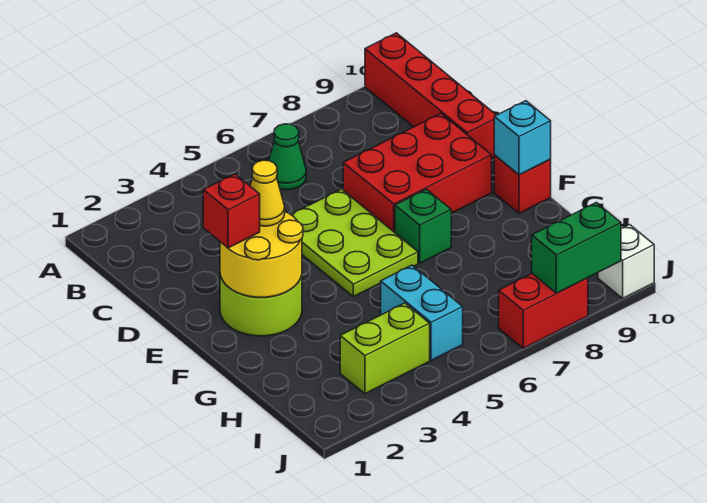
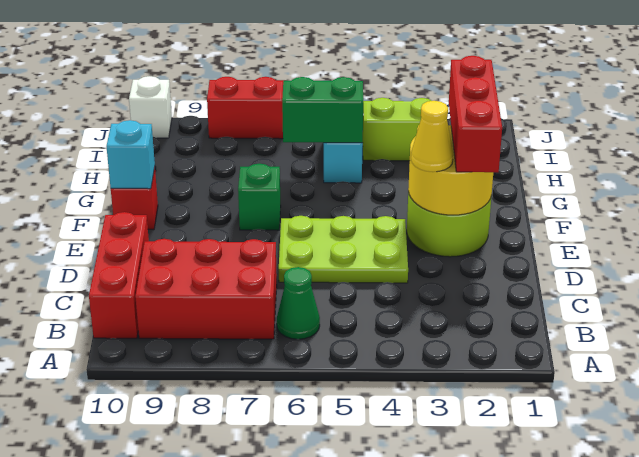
red brick A10:D10 level 1 -> red brick B10:D10 level 1
lime plate D5:F6 level 1 -> lime plate D4:E6 level 1
red brick D7:E9 level 1 -> red brick B7:C9 level 1
red brick E2 level 3 -> red brick E2:G2 level 3
green brick J8:J9 level 2 -> green brick H5:H6 level 2

